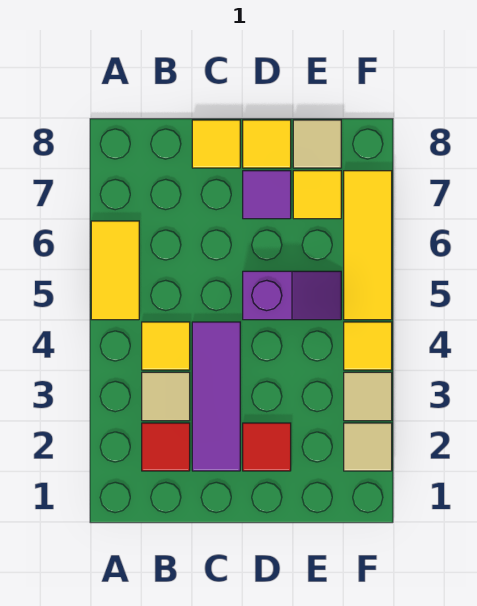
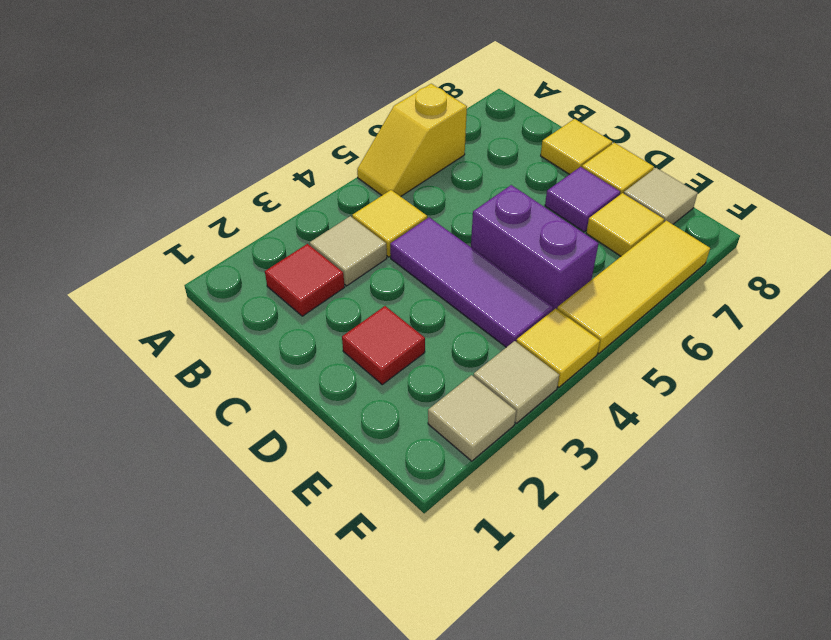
yellow tile A5:A6 level 1 -> yellow slope A5:A6 level 1 top 6
purple tile C2:C4 level 1 -> purple tile C4:E4 level 1
purple slope D5:E5 level 1 top D -> purple brick D5:E5 level 1

